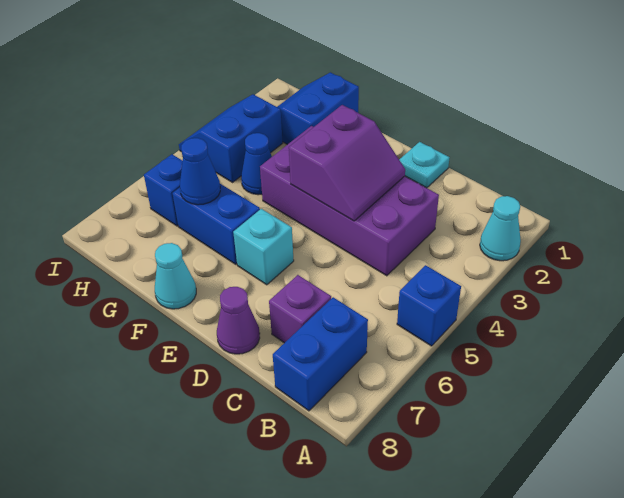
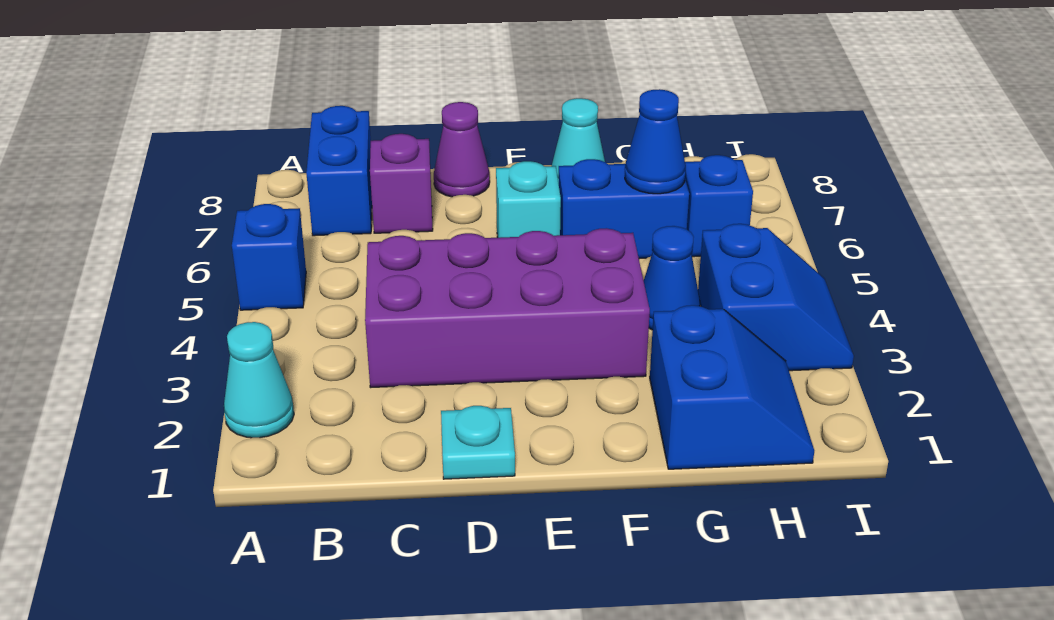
purple slope D3:E4 level 2 top E -> none

